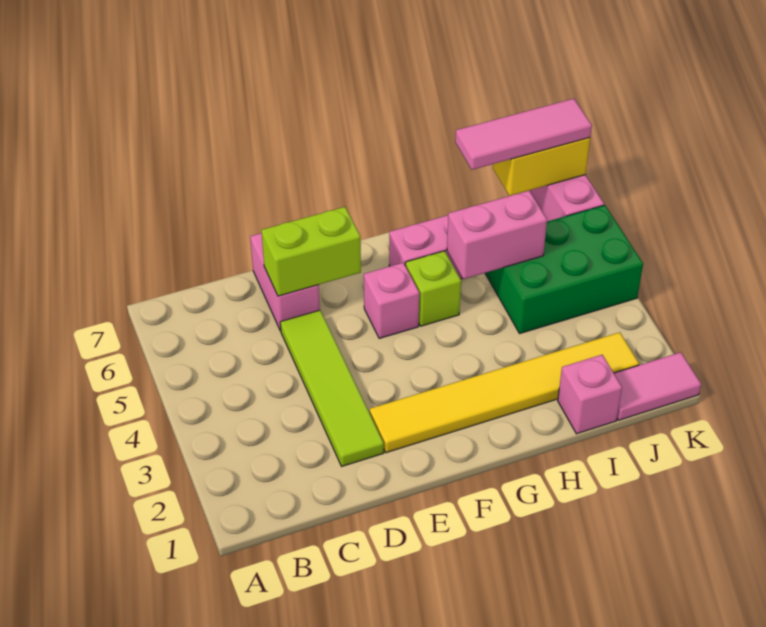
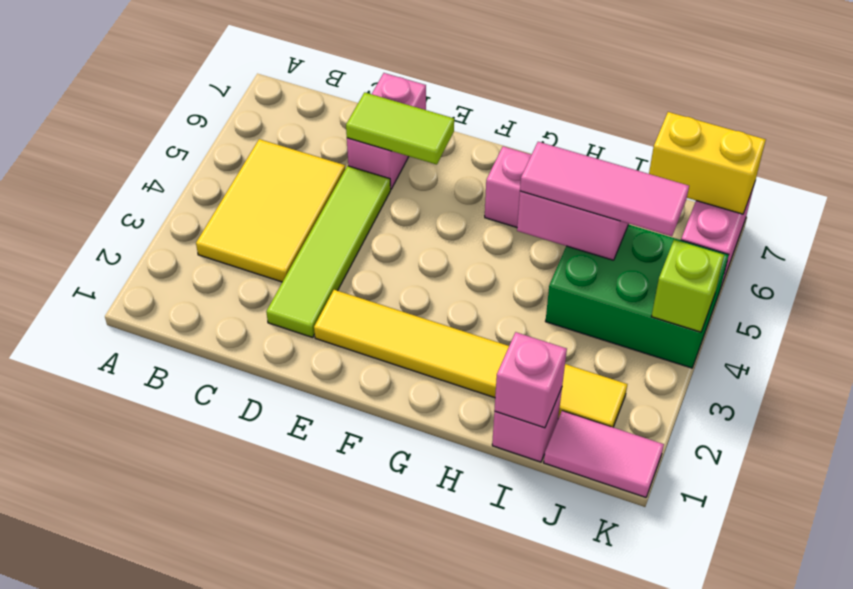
none -> yellow tile B3:C5 level 1
lime brick D6:E6 level 2 -> lime tile D6:E6 level 2
pink brick F5 level 1 -> pink brick I1 level 2
lime brick G5 level 1 -> lime brick K4 level 2
pink tile I7:K7 level 3 -> pink tile H5:J5 level 3

